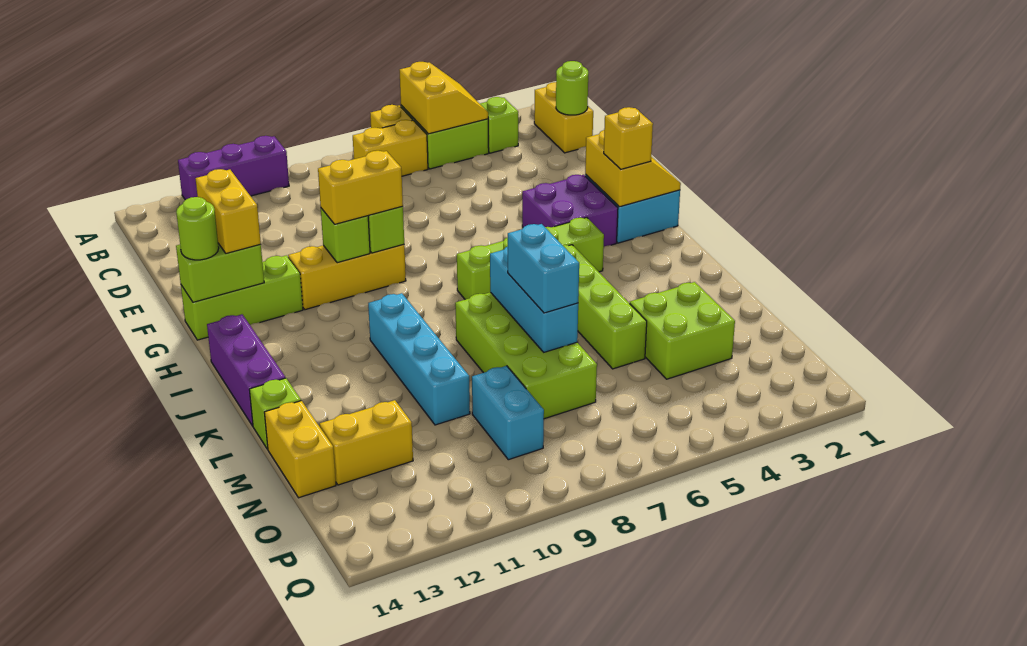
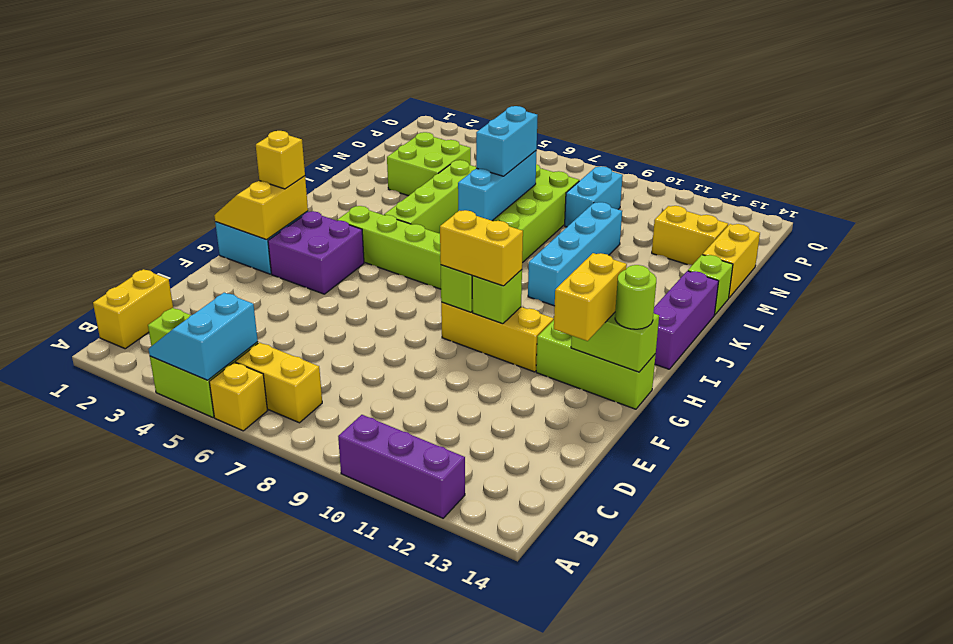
yellow slope A4:B5 level 2 top 5 -> cyan slope A4:B5 level 2 top 5
lime round brick C1 level 2 -> none

